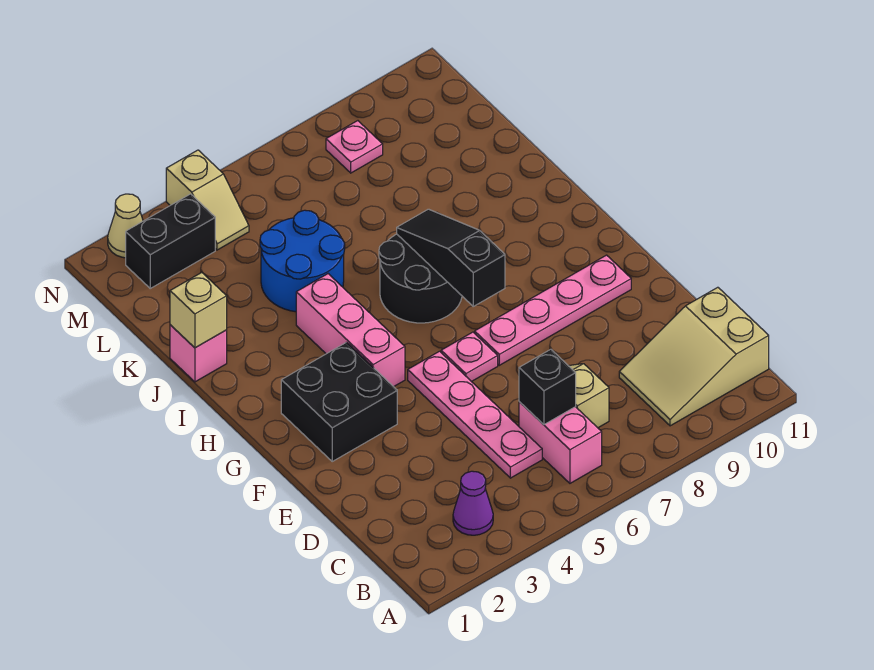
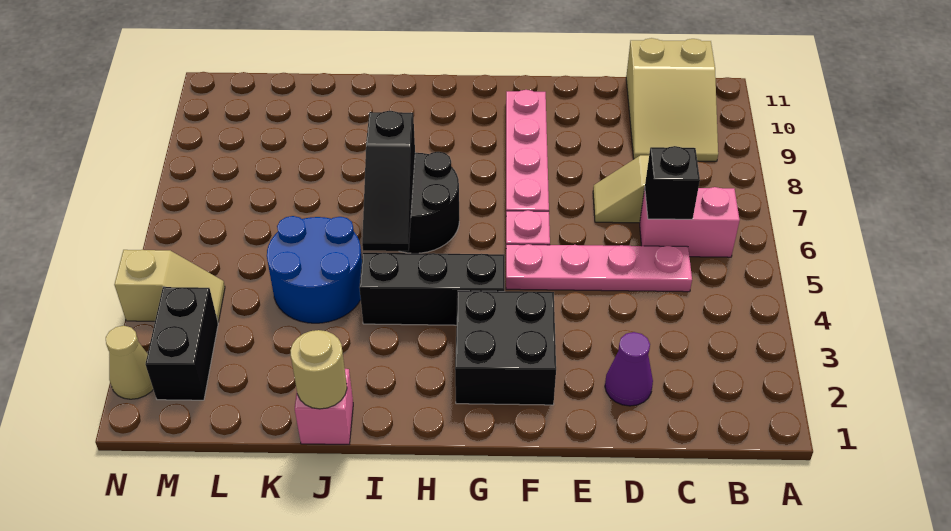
purple cone B3 level 1 -> purple cone D2 level 1
pink brick G4:I4 level 1 -> black brick G4:I4 level 1
black slope G7:I7 level 2 top G -> black slope I5:I7 level 2 top 7
tan brick J1 level 2 -> tan round brick J1 level 2
pink plate M8 level 1 -> none

